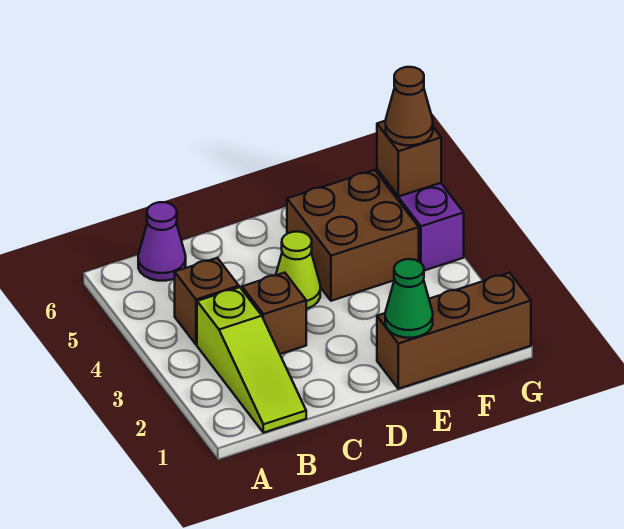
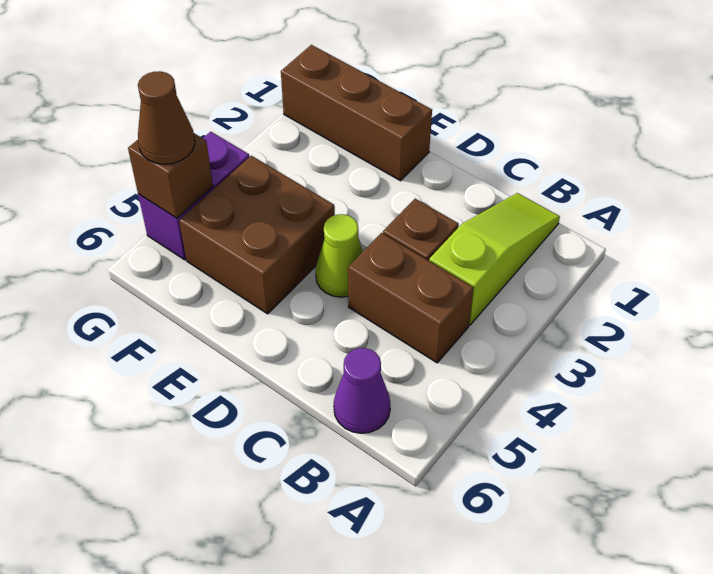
brown brick B4 level 1 -> brown brick B4:C4 level 1
green cone E1 level 2 -> none

